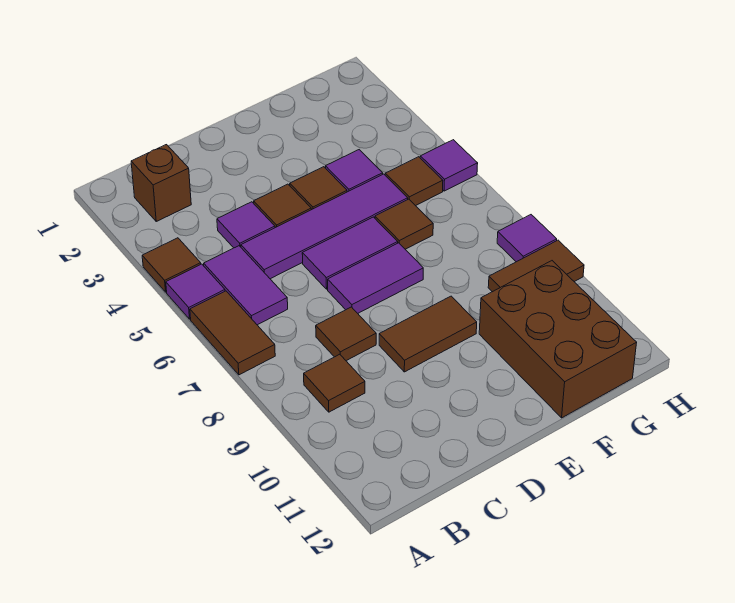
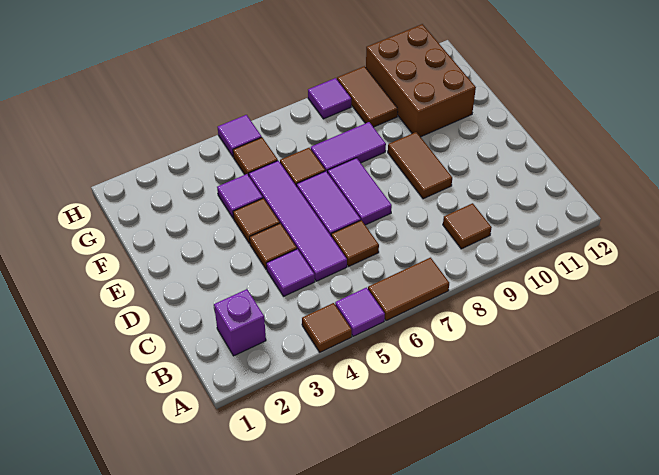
brown brick B2 level 1 -> purple brick B2 level 1
purple tile B5:B6 level 1 -> purple tile F7:F8 level 1
brown tile C8 level 1 -> brown tile C6 level 1
brown brick F10:G12 level 1 -> brown brick F10:H11 level 1

